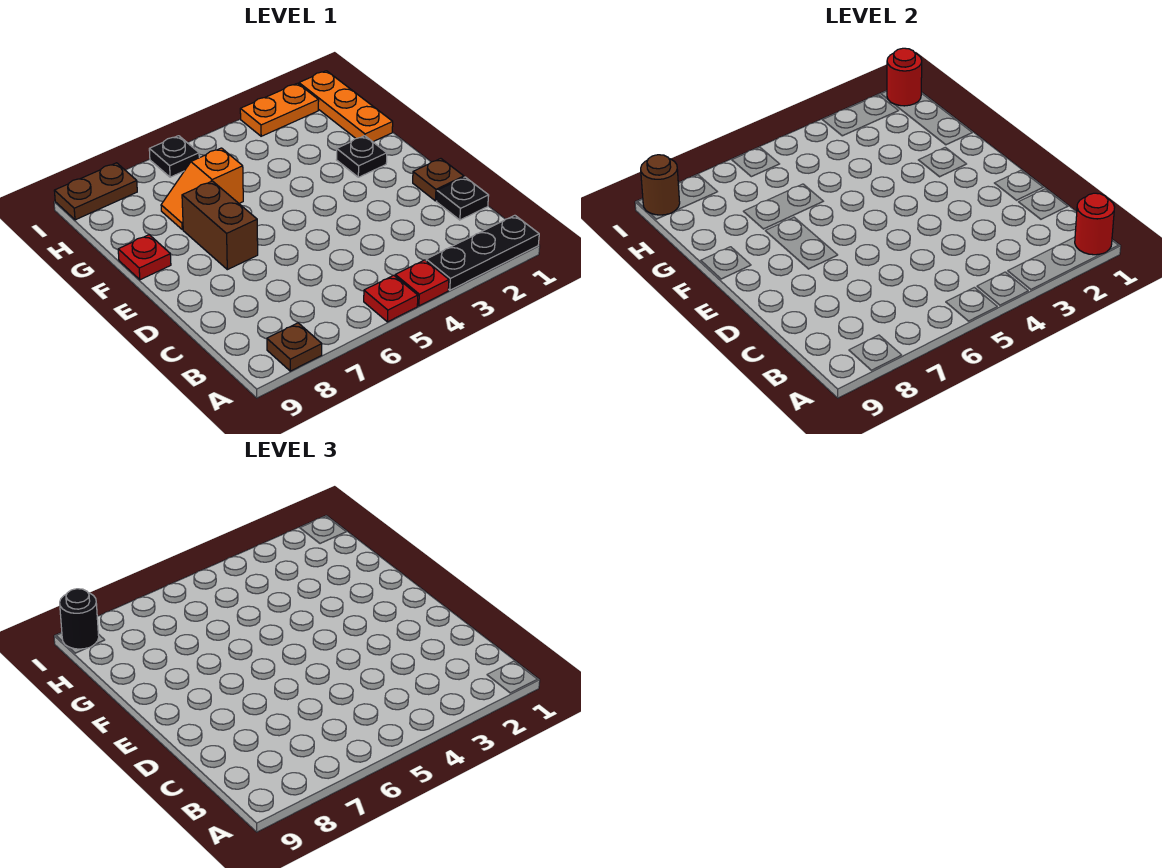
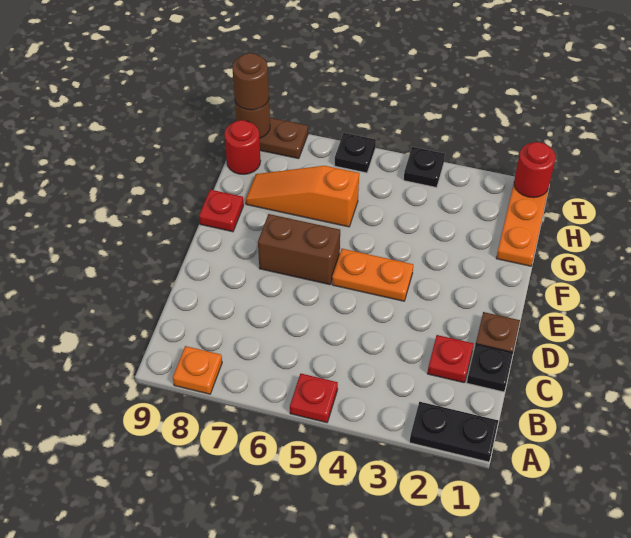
black plate A1:A3 level 1 -> black plate A1:A2 level 1
red round brick A1 level 2 -> red round brick H9 level 1
red plate A4 level 1 -> red plate C2 level 1
brown plate A8 level 1 -> orange plate A8 level 1
brown brick E7:F7 level 1 -> brown brick E6:E7 level 1
black plate F2 level 1 -> black plate I4 level 1
orange slope G6:G7 level 1 top 6 -> orange slope G6:G8 level 1 top 6
orange plate I2:I3 level 1 -> orange plate E4:E5 level 1
black round brick I9 level 3 -> brown round brick I9 level 3

